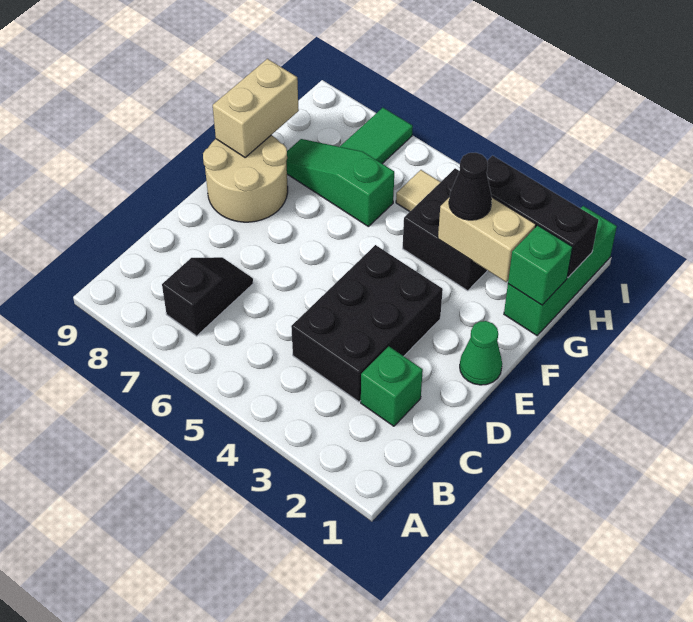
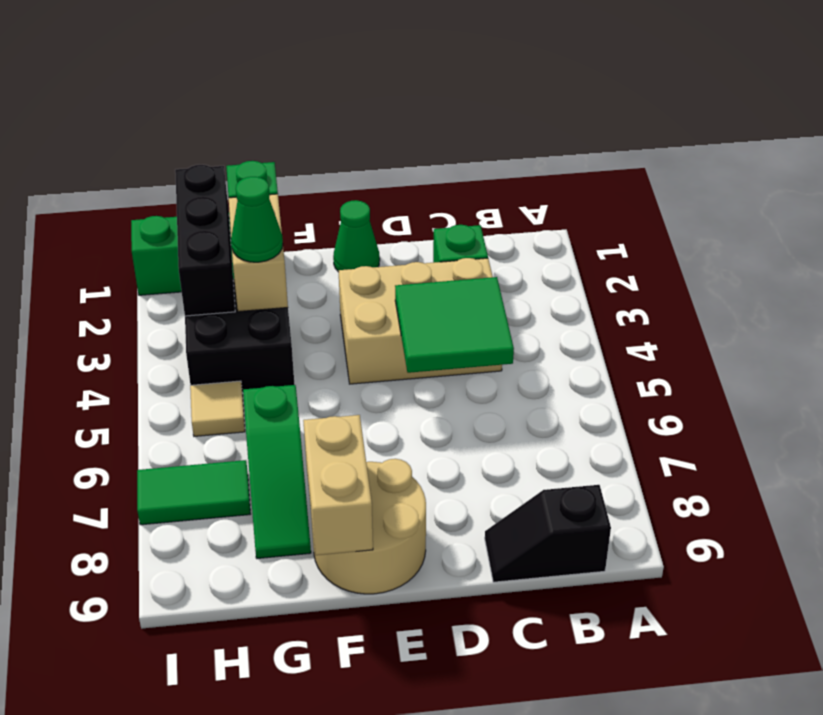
black slope B7:C7 level 1 top B -> black slope B9:C9 level 1 top B
black brick C3:E4 level 1 -> tan brick C3:E4 level 1
none -> green tile C4:D5 level 2
tan brick F9:G9 level 2 -> tan brick F8:F9 level 2
black cone G3 level 3 -> green cone G3 level 3

